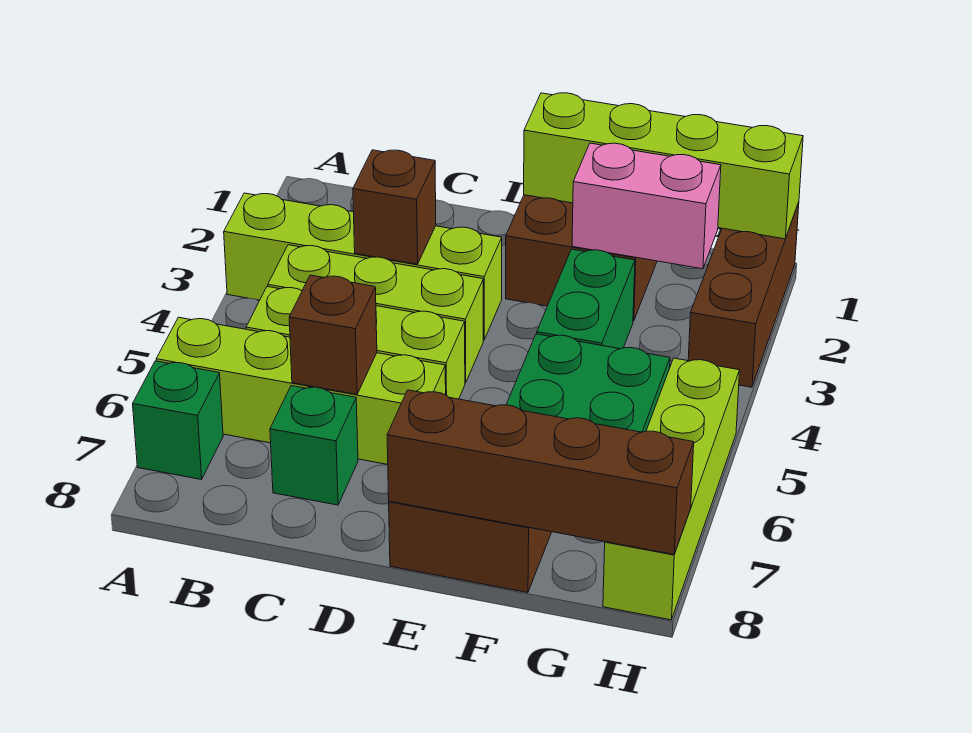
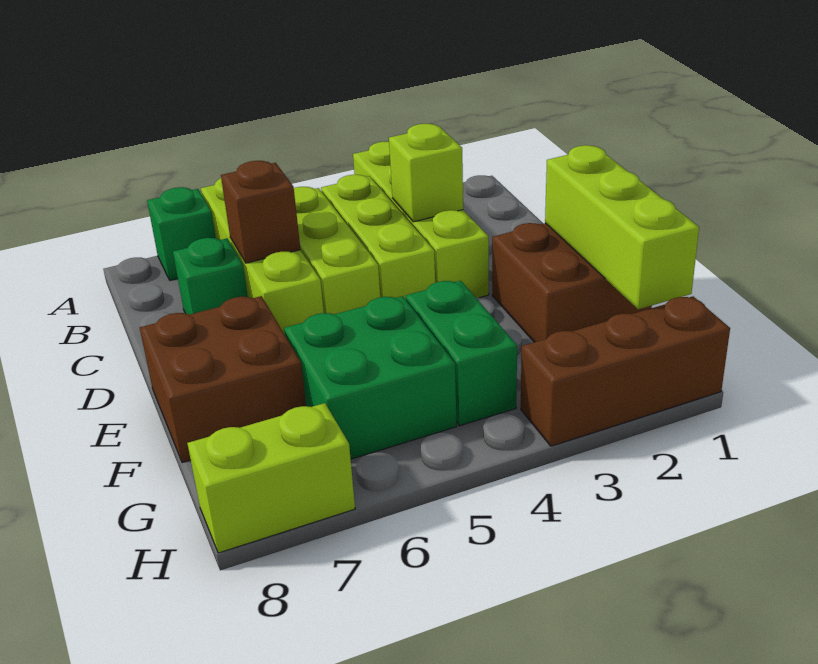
brown brick C3 level 2 -> lime brick C3 level 2
lime brick E1:H1 level 2 -> lime brick E1:G1 level 2
brown brick E8:H8 level 2 -> none
pink brick F2:G2 level 2 -> none
green brick F3:F4 level 1 -> green brick F4:G4 level 1
lime brick H5:H8 level 1 -> lime brick H7:H8 level 1

